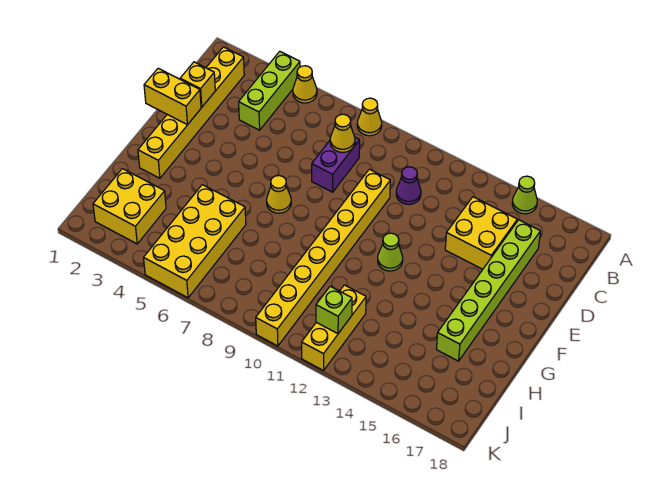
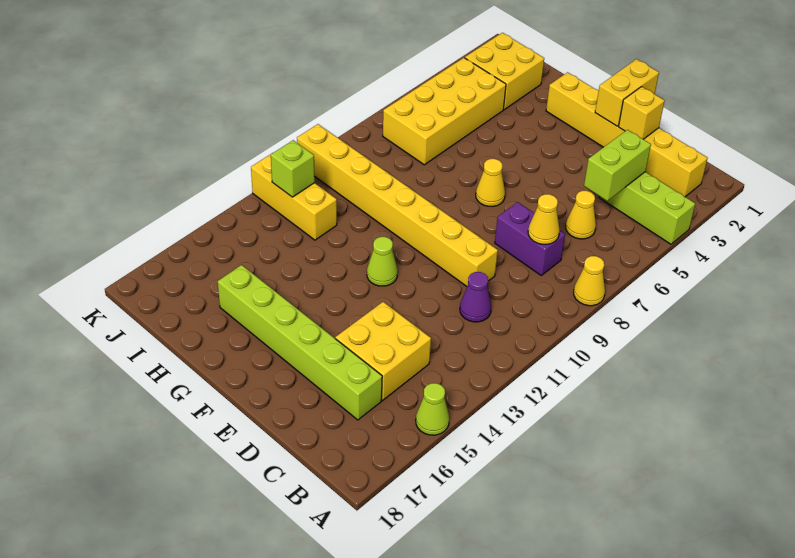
yellow cone A5 level 1 -> yellow cone C6 level 1
none -> lime brick C4:C5 level 2
yellow brick H5:K6 level 1 -> yellow brick I4:J7 level 1

